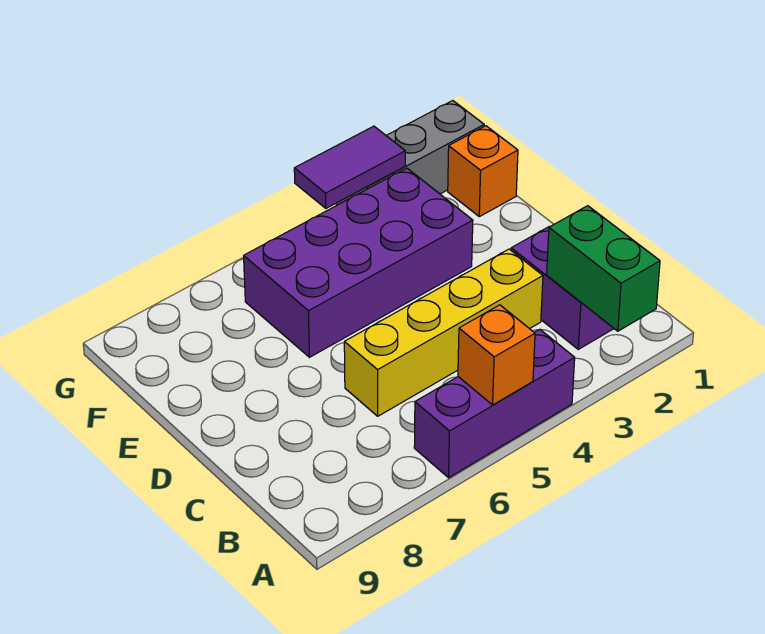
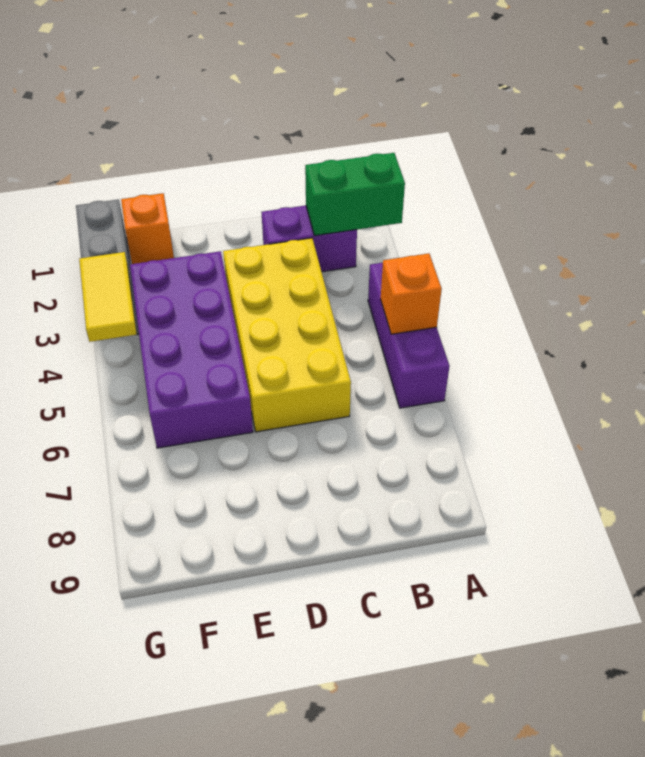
yellow brick C3:C6 level 1 -> yellow brick C3:D6 level 1
purple tile G3:G4 level 2 -> yellow tile G3:G4 level 2

